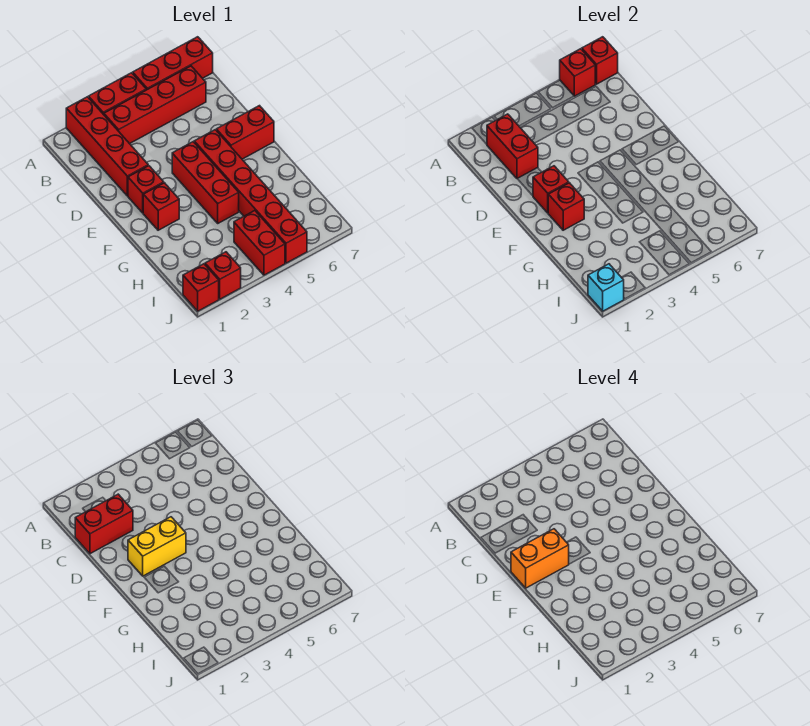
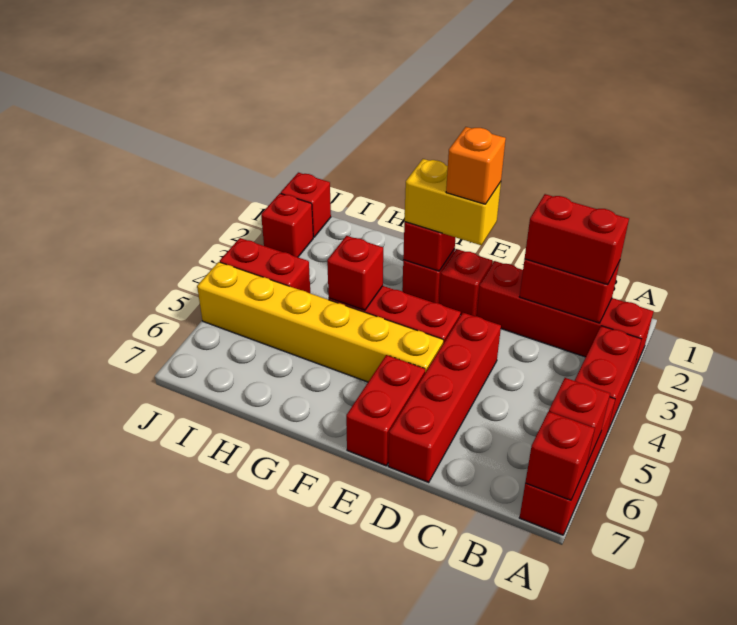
red brick B3:B6 level 1 -> red brick D4:D7 level 1
red brick C1:C2 level 3 -> red brick B2:C2 level 3
orange brick E1:E2 level 4 -> orange brick E2 level 4
red brick E2 level 2 -> red brick G4 level 2
yellow brick E2:E3 level 3 -> yellow brick E2:F2 level 3
red brick E5:J5 level 1 -> yellow brick E5:J5 level 1
cyan brick J1 level 2 -> none

